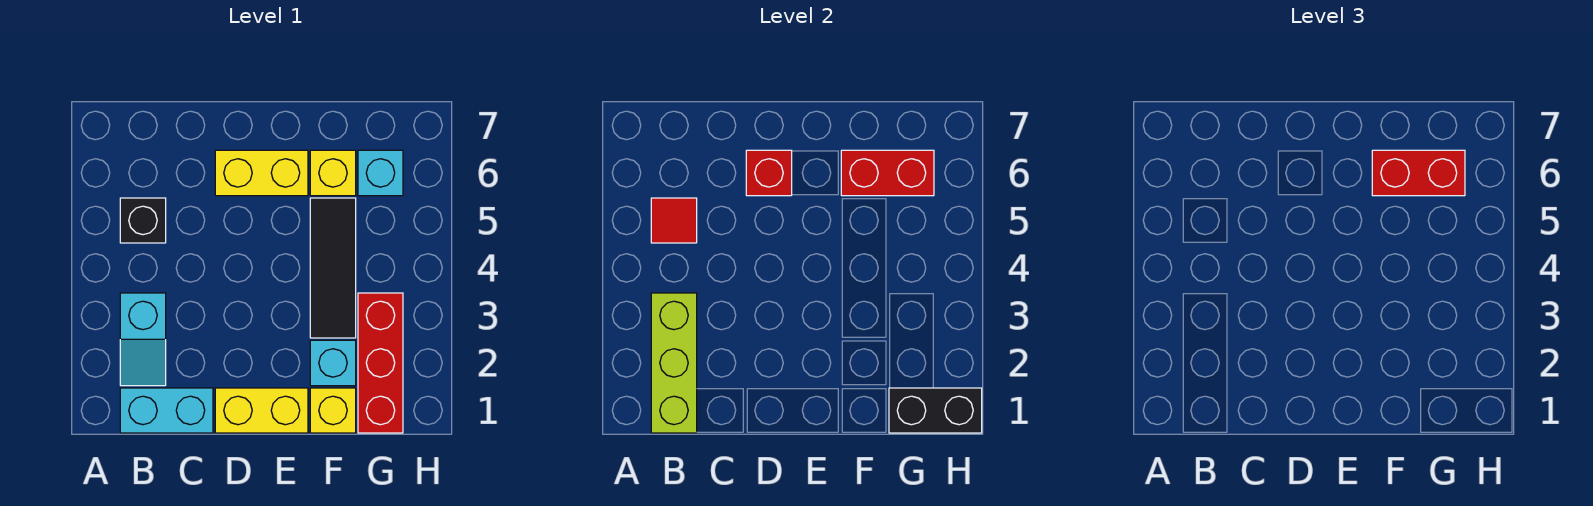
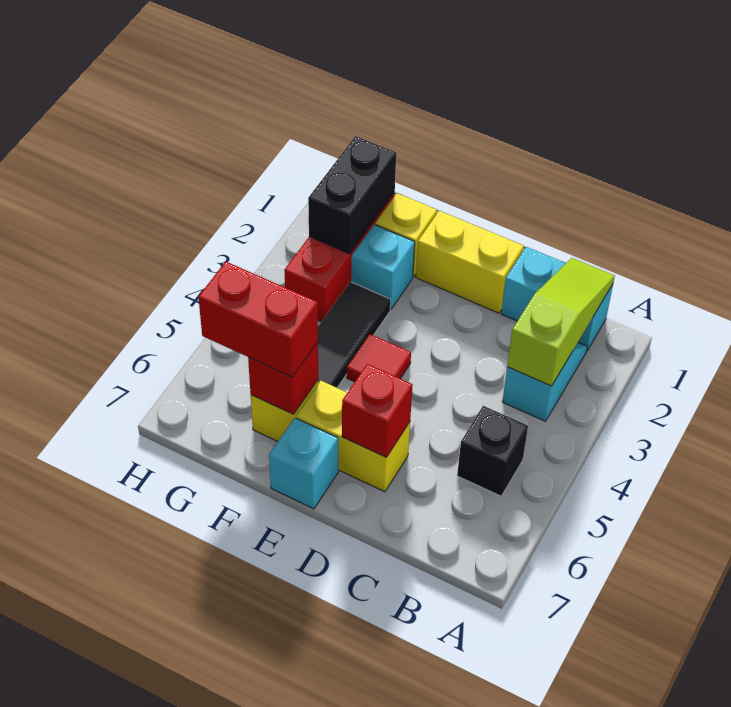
lime brick B1:B3 level 2 -> lime slope B1:B3 level 2 top 3
red tile B5 level 2 -> red tile E4 level 1
red brick F6:G6 level 2 -> red brick F6 level 2
black brick G1:H1 level 2 -> black brick G1:G2 level 2
cyan brick G6 level 1 -> cyan brick E7 level 1

